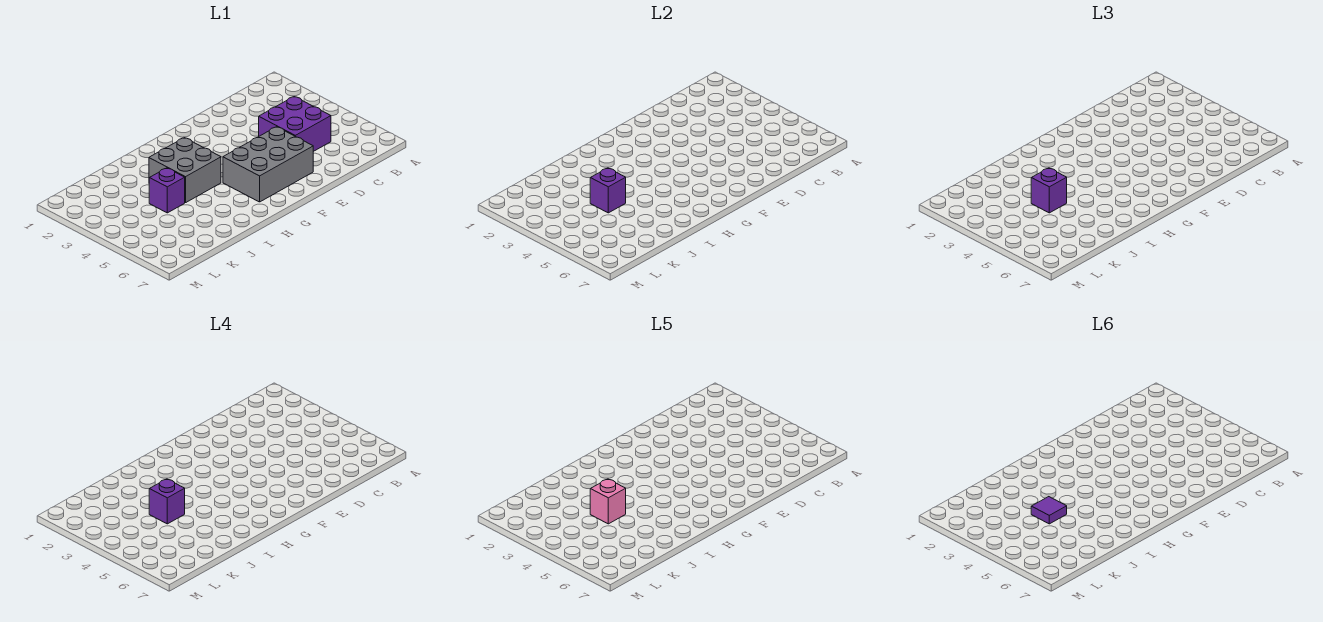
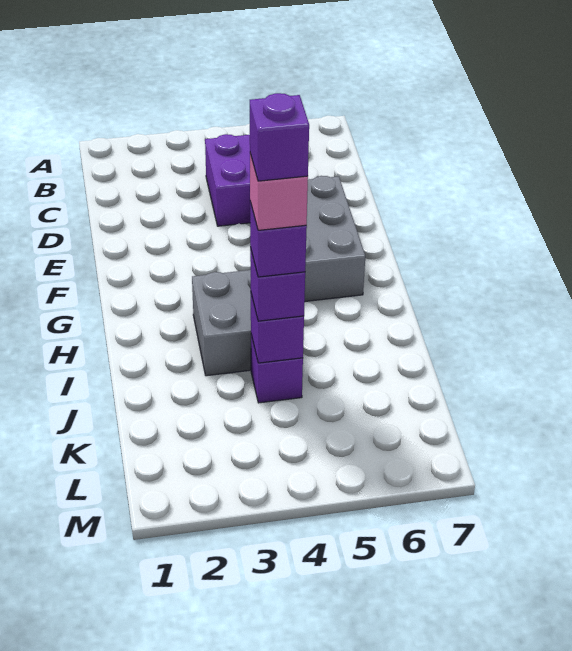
purple tile J4 level 6 -> purple brick J4 level 6

